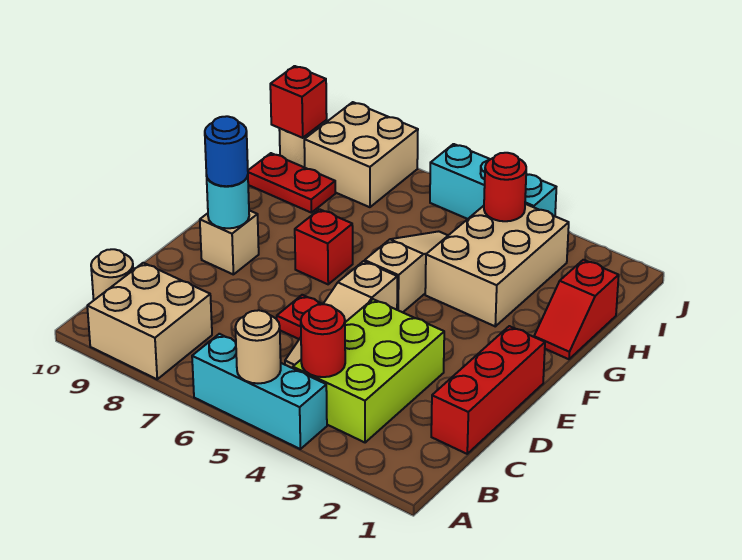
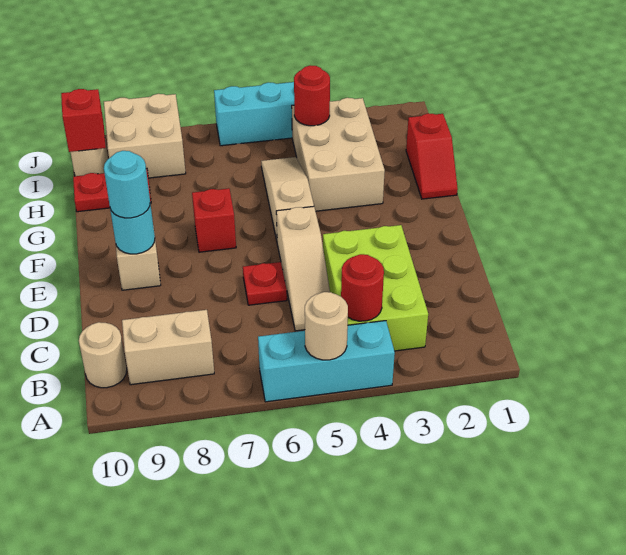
tan brick A8:B9 level 1 -> tan brick B8:B9 level 1
red brick C1:E1 level 1 -> none
blue round brick E9 level 3 -> cyan round brick E9 level 3

